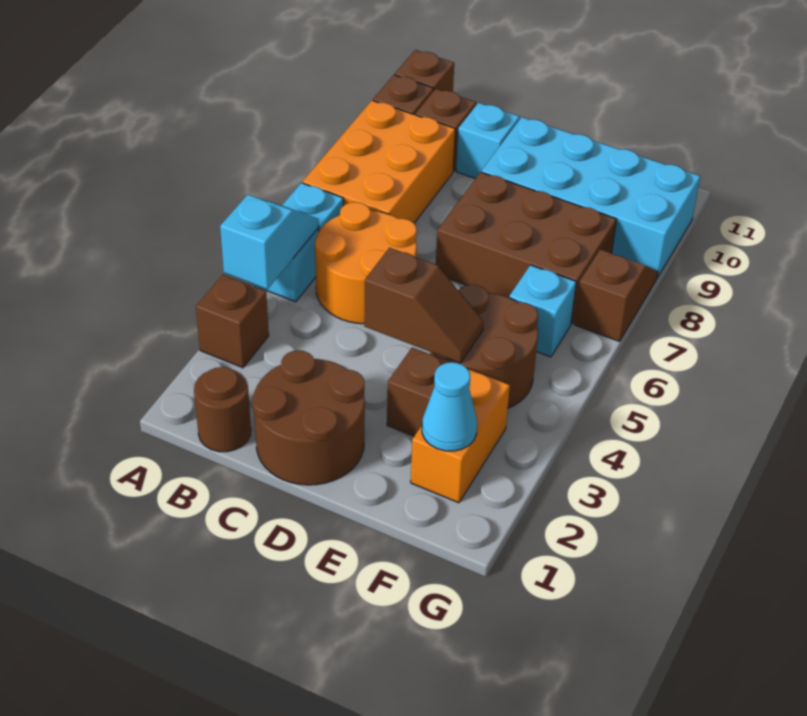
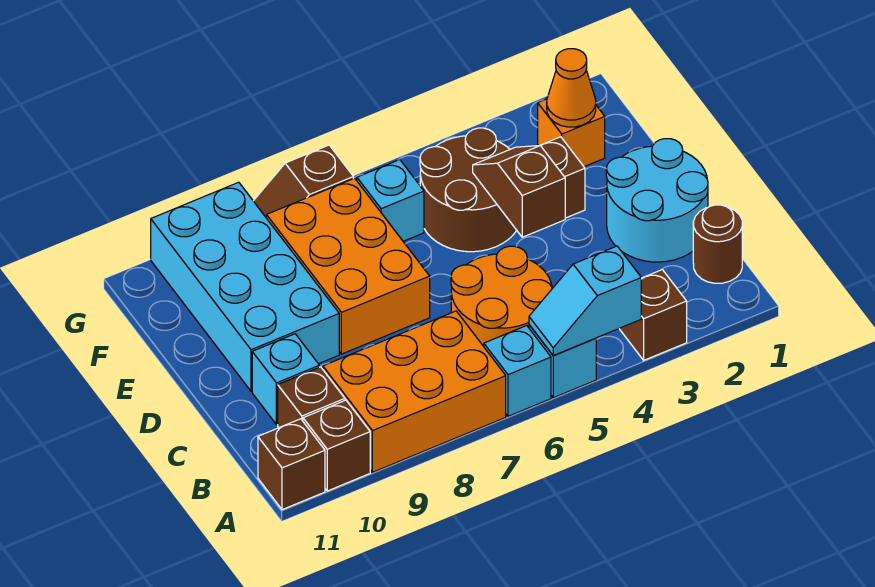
brown round brick C1:D2 level 1 -> cyan round brick C1:D2 level 1
brown brick D7:F8 level 1 -> orange brick D7:F8 level 1
orange brick F2:F3 level 1 -> orange brick F2 level 1
cyan cone F2 level 2 -> orange cone F2 level 2

